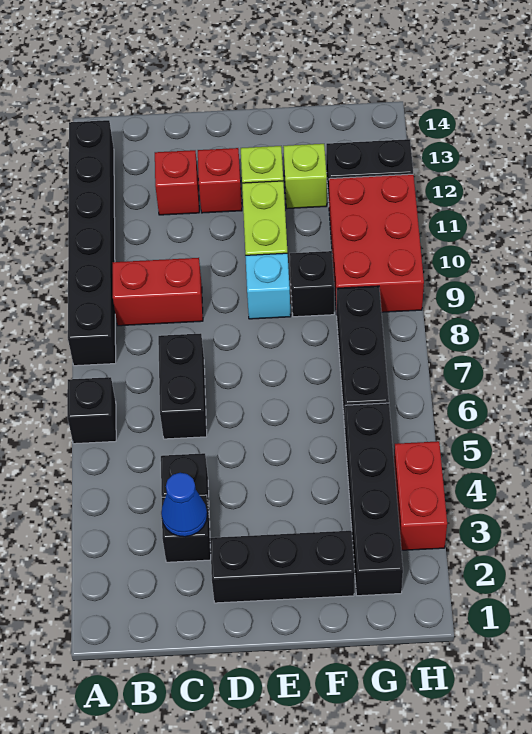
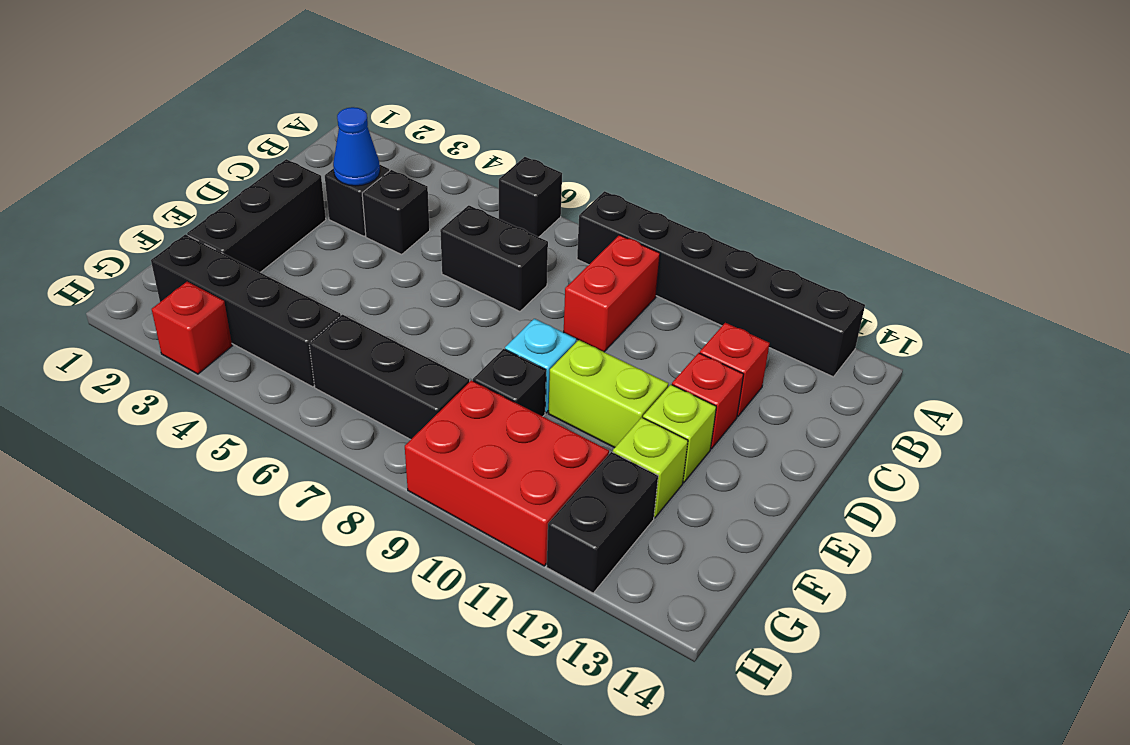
red brick H3:H4 level 1 -> red brick H3 level 1

